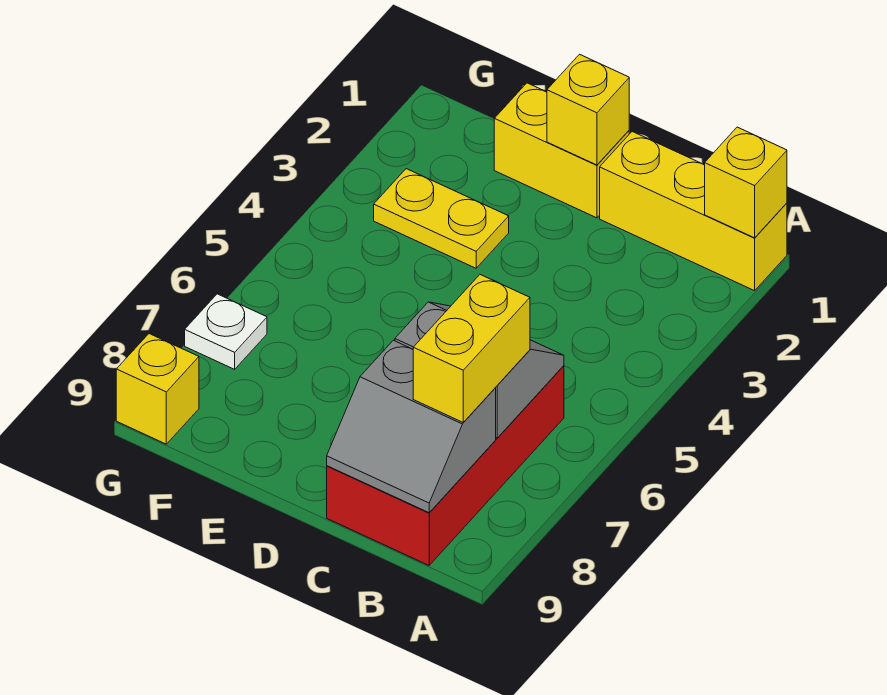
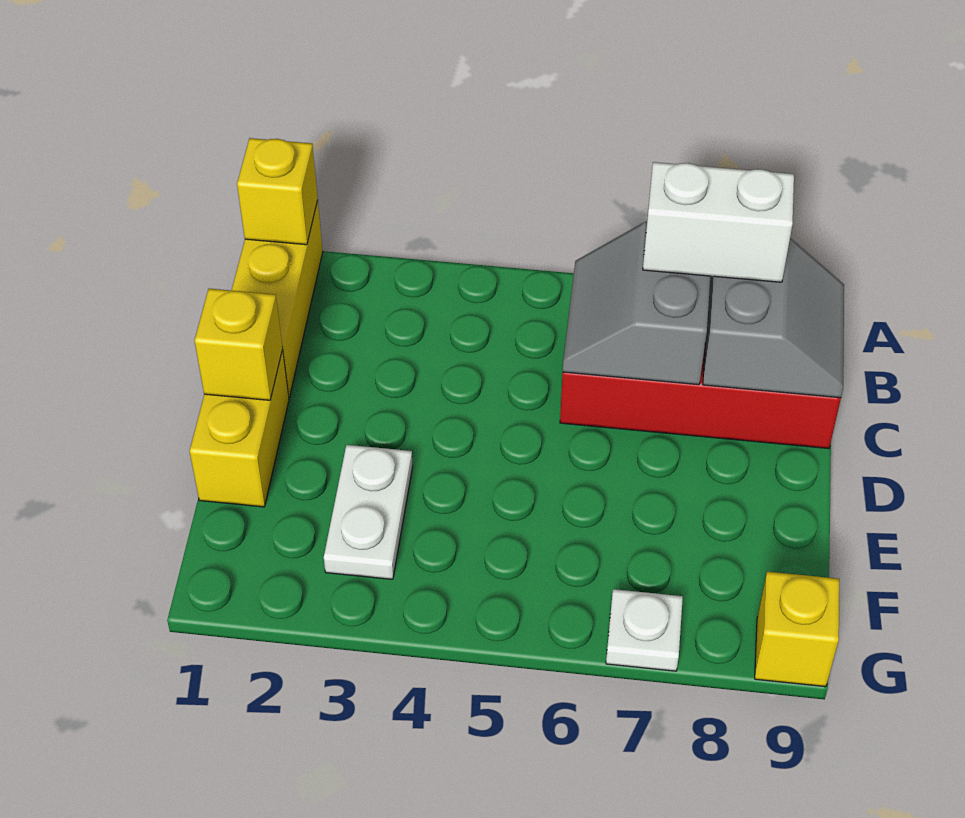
yellow brick B7:B8 level 3 -> white brick B7:B8 level 3
yellow plate E3:F3 level 1 -> white plate E3:F3 level 1

